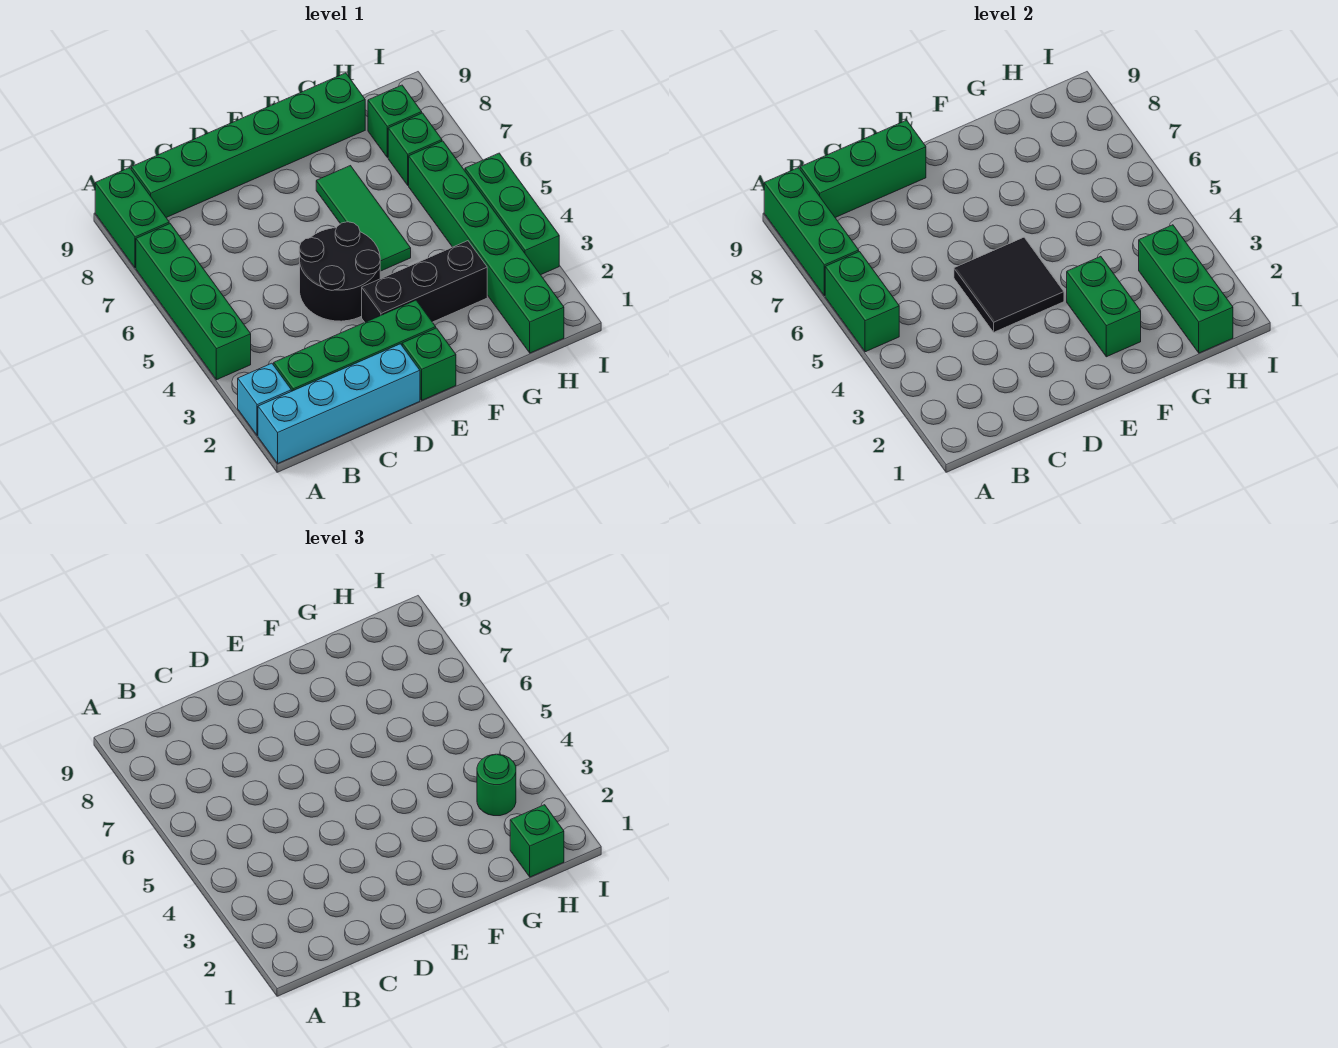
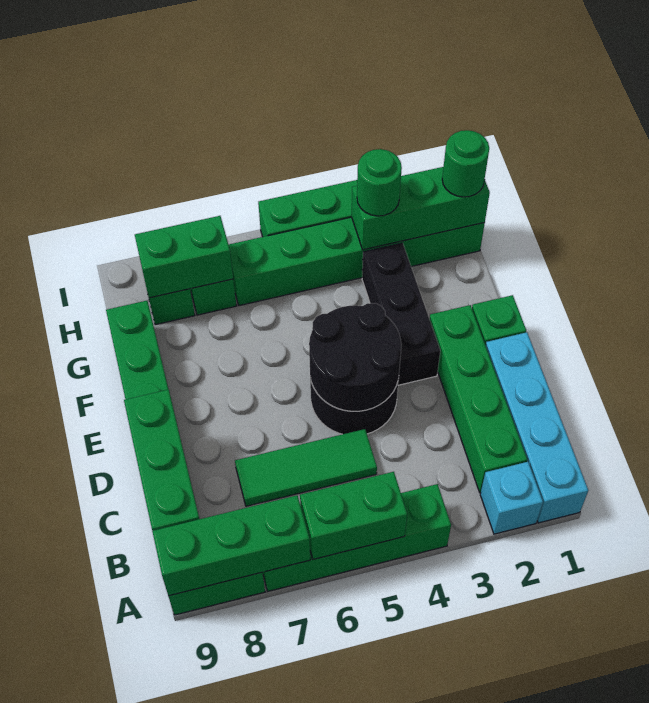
black tile D4:E5 level 2 -> black round brick D4:E5 level 2
green brick F2:F3 level 2 -> green brick H7:H8 level 2
green tile F5:F7 level 1 -> green tile C5:C7 level 1
green brick H1 level 3 -> green round brick H1 level 3

